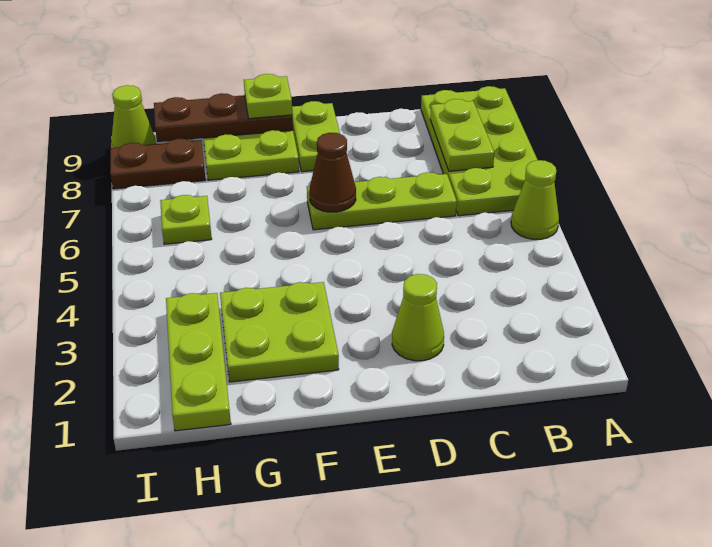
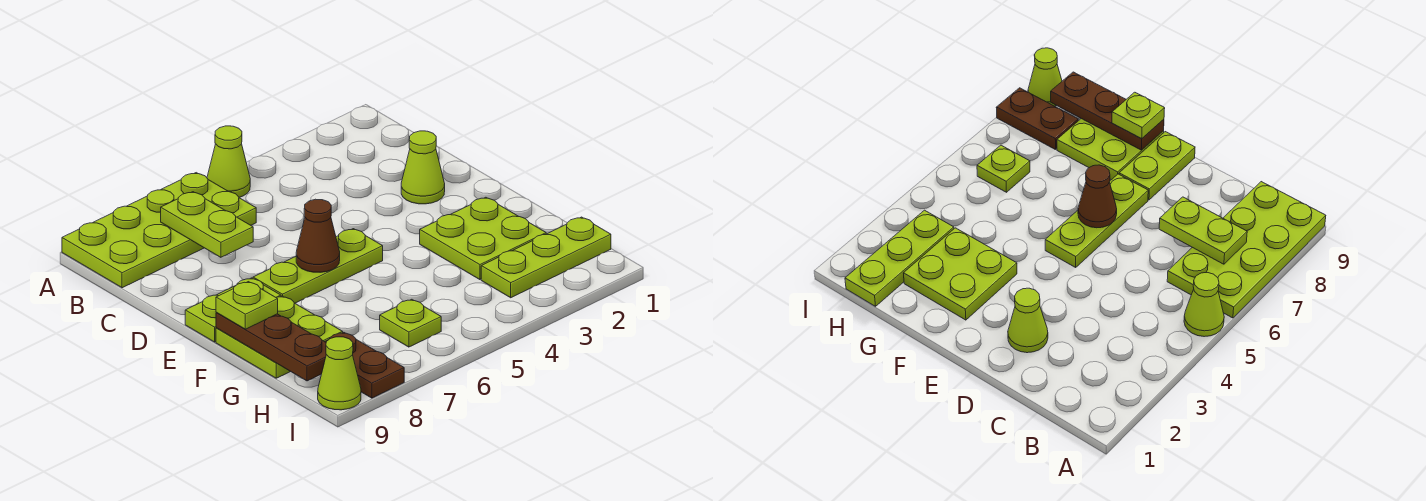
lime plate B7:B8 level 2 -> lime plate B7:C7 level 2
lime plate C6:E6 level 1 -> lime plate E5:E7 level 1

